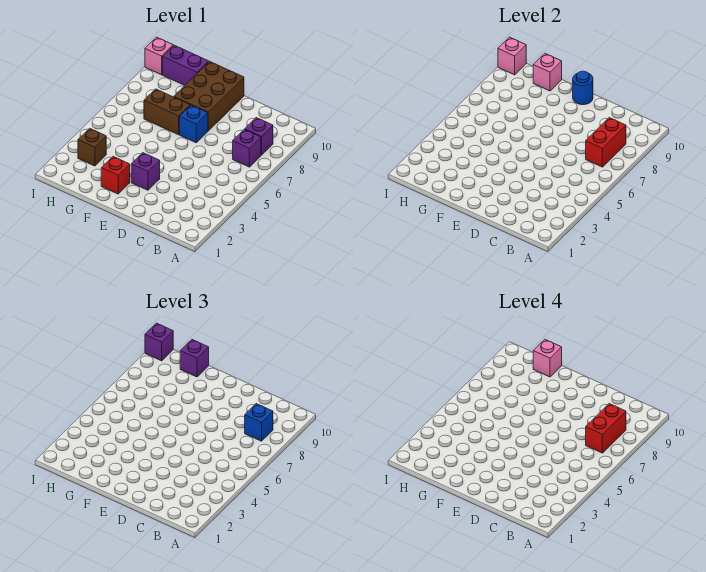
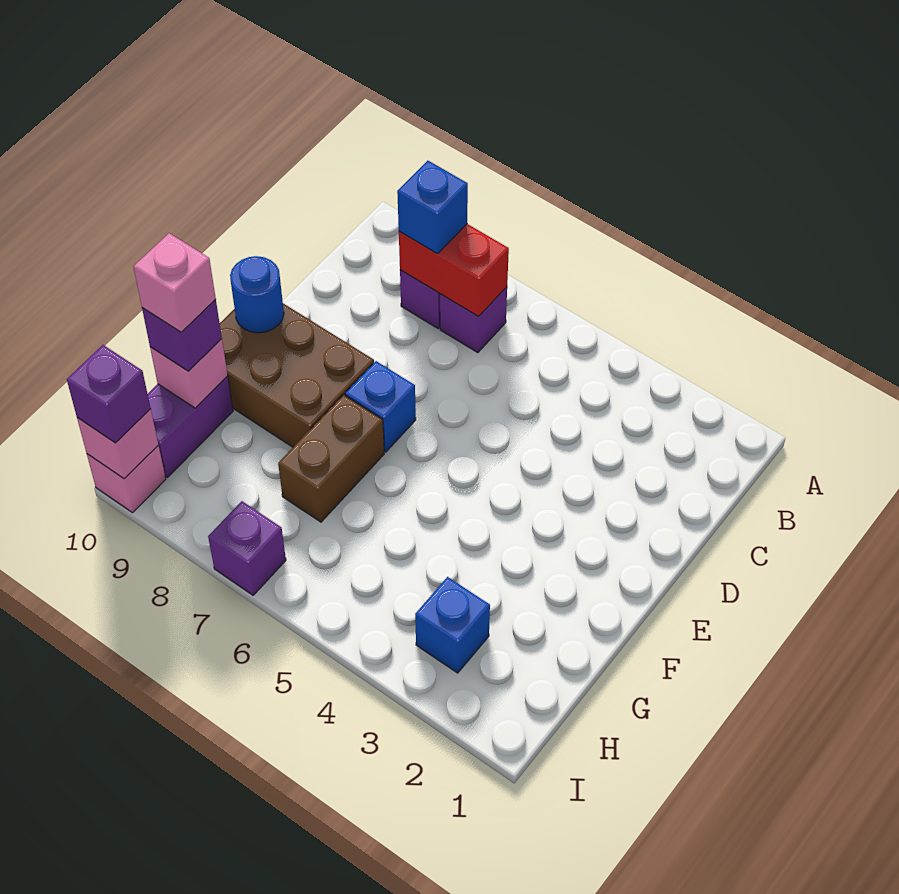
red brick B7:B8 level 4 -> none
purple brick E3 level 1 -> purple brick I7 level 1
red brick F2 level 1 -> none
brown brick H3 level 1 -> blue brick H3 level 1

